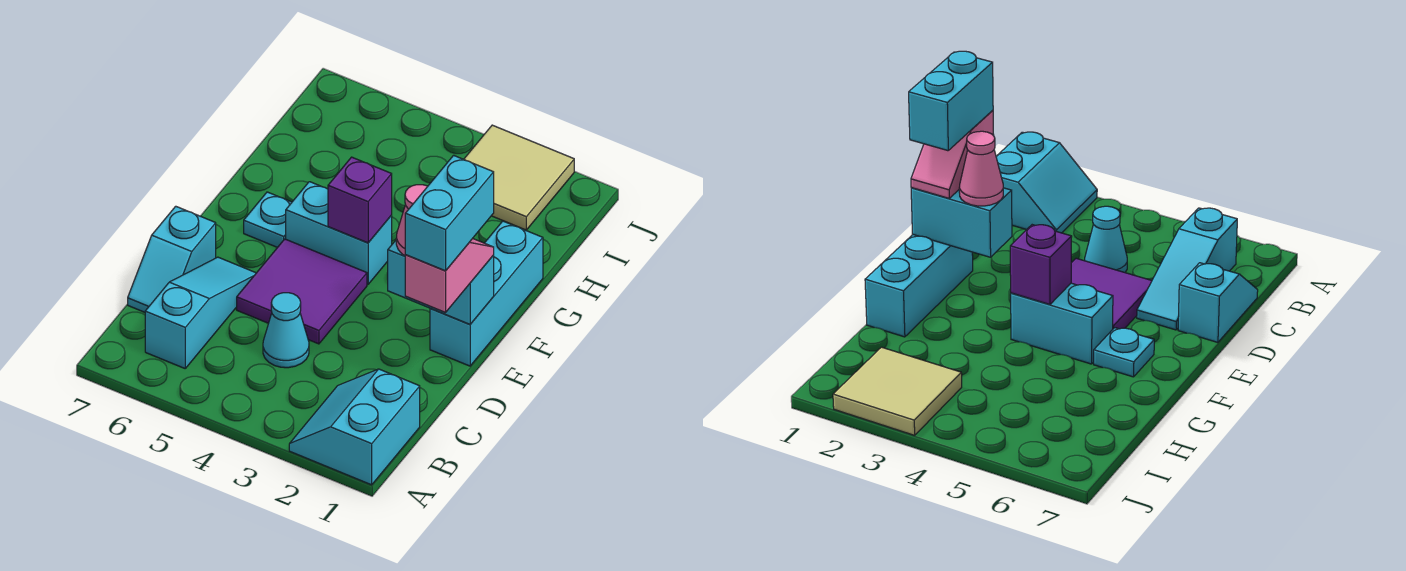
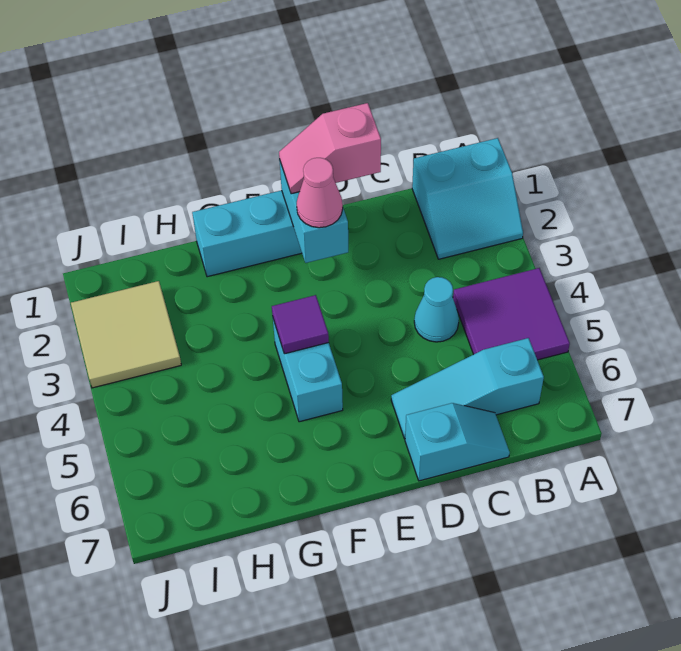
cyan brick D1:E1 level 4 -> none
purple tile D4:E5 level 1 -> purple tile A4:B5 level 1
purple brick F4 level 2 -> purple tile F4 level 2
cyan plate F6 level 1 -> none

